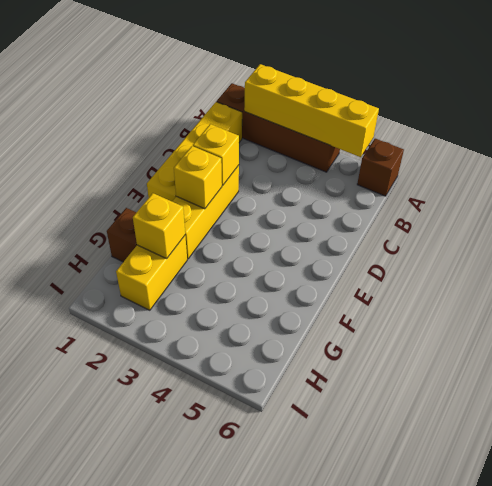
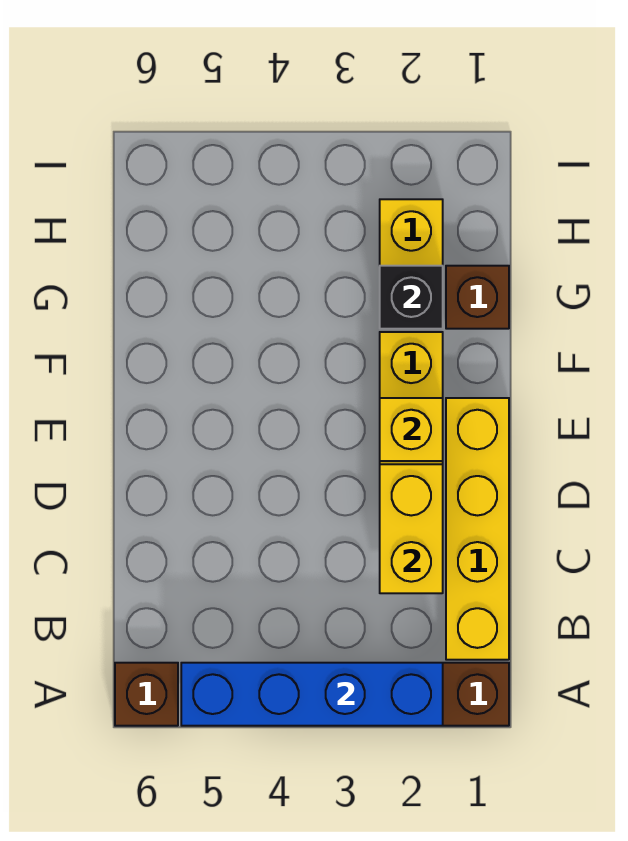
yellow brick A2:A5 level 2 -> blue brick A2:A5 level 2
yellow brick D2 level 2 -> yellow brick C2:D2 level 2
yellow brick G2 level 2 -> black brick G2 level 2

